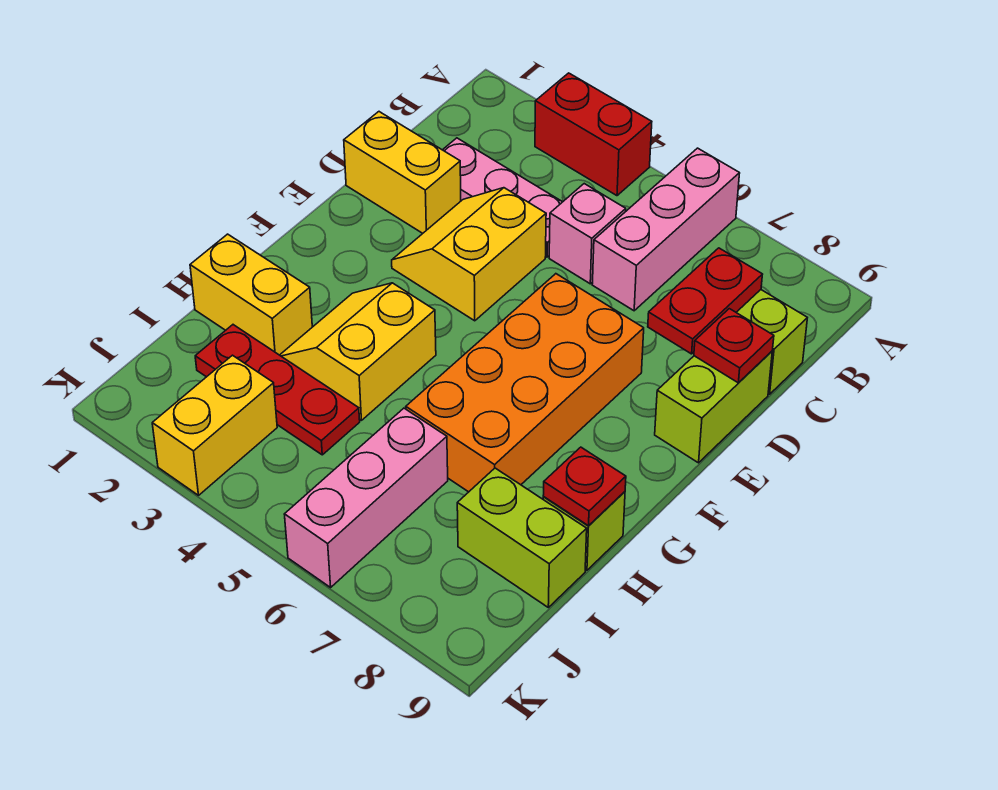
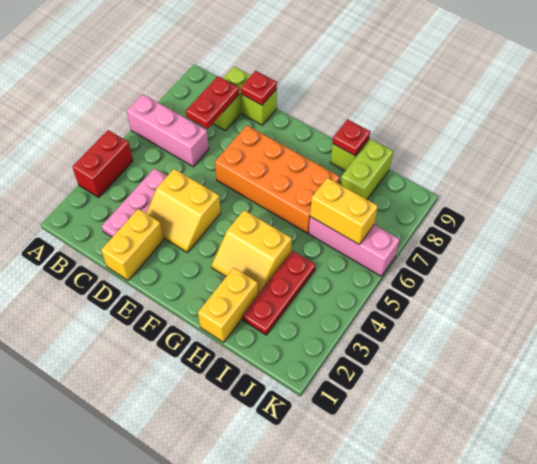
pink brick C5 level 1 -> none
red plate C8:D8 level 2 -> red plate C7:C8 level 2
lime brick D9:E9 level 1 -> lime brick D9 level 1
yellow brick J3:K3 level 1 -> yellow brick I6:J6 level 2

